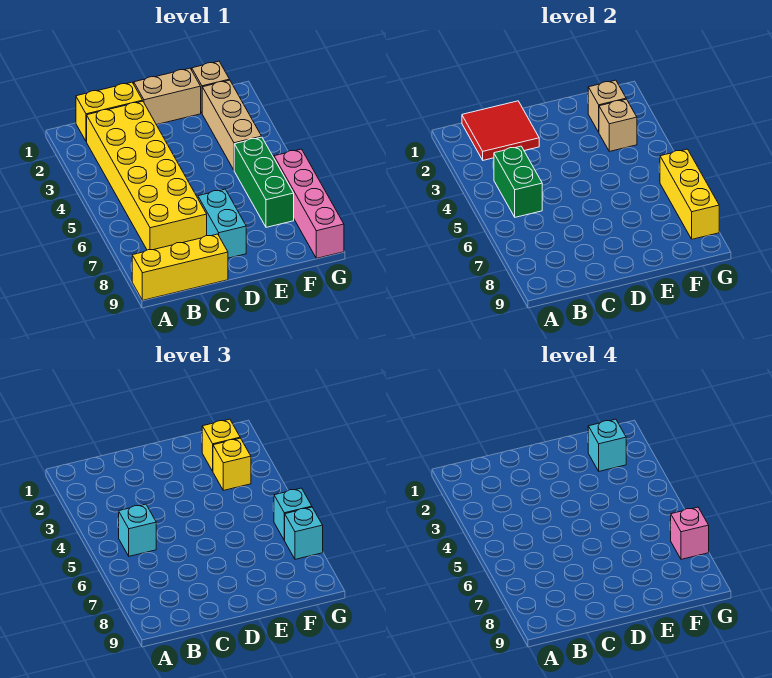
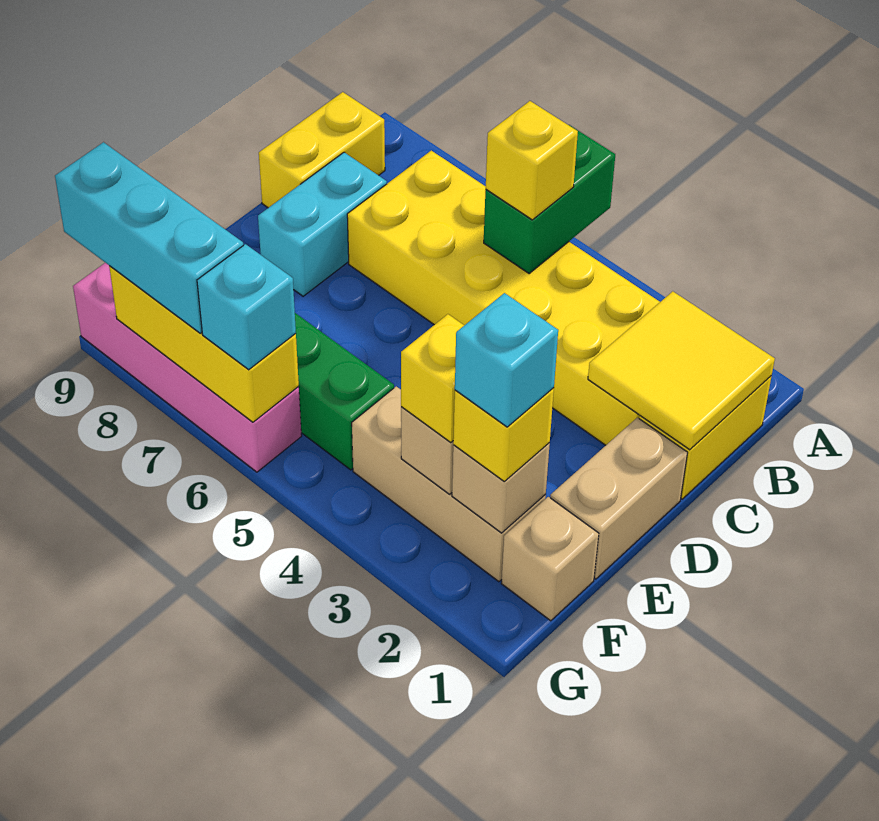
yellow brick A9:C9 level 1 -> yellow brick B9:C9 level 1
red tile B1:C2 level 2 -> yellow tile B1:C2 level 2
green brick B4:B5 level 2 -> green brick A5:B5 level 2
cyan brick B5 level 3 -> yellow brick B5 level 3
cyan brick D7:D8 level 1 -> cyan brick C8:D8 level 1
cyan brick G7 level 3 -> cyan brick G7:G9 level 3
pink brick G7 level 4 -> none

